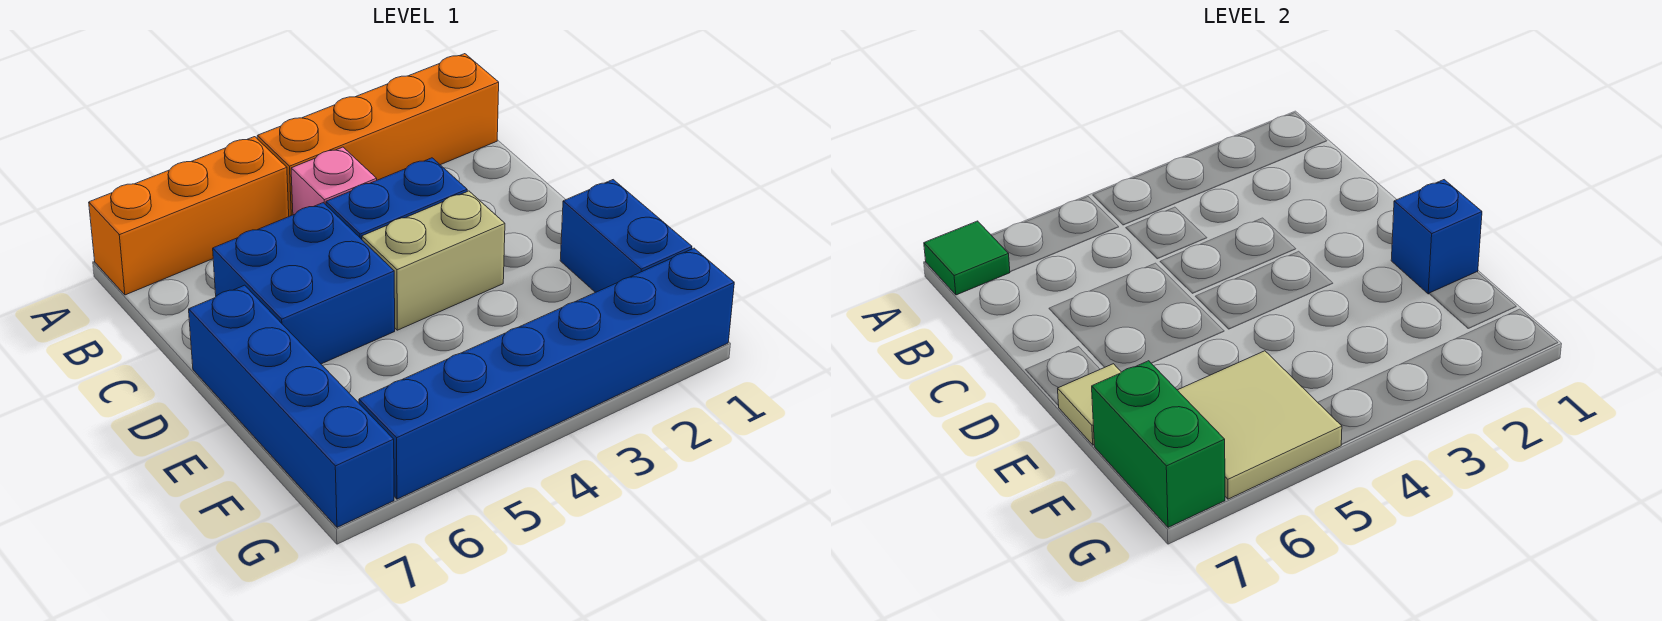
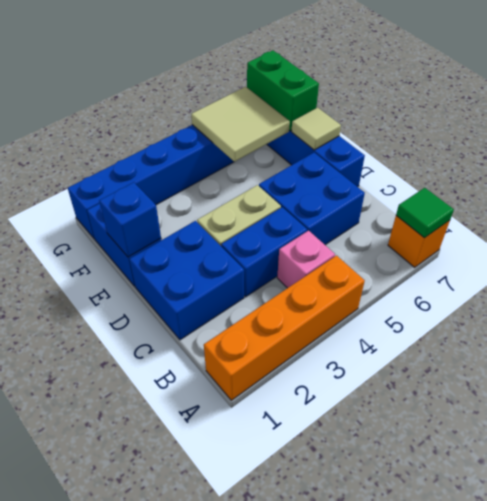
orange brick A5:A7 level 1 -> orange brick A7 level 1
none -> blue brick C1:D2 level 1

